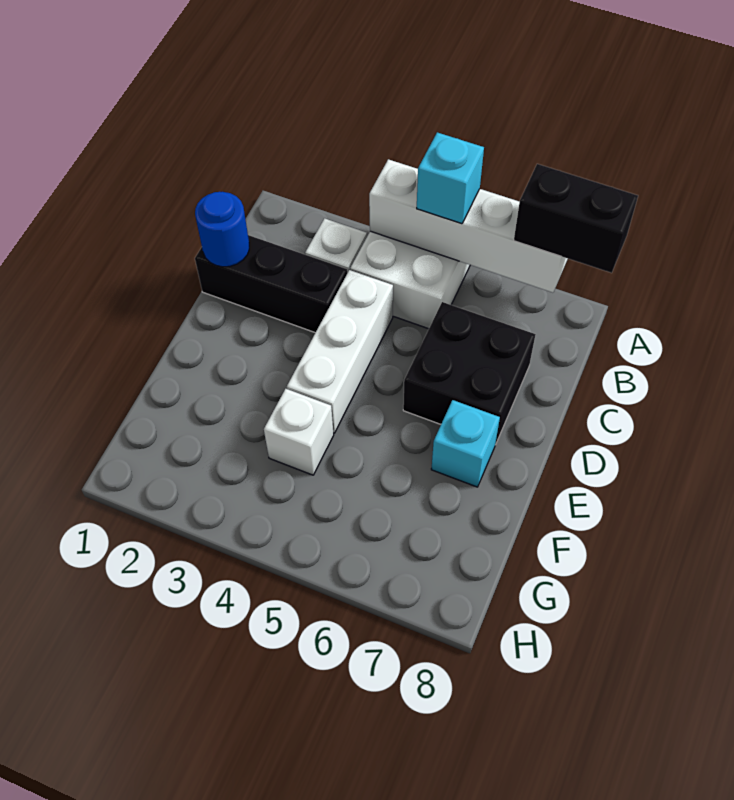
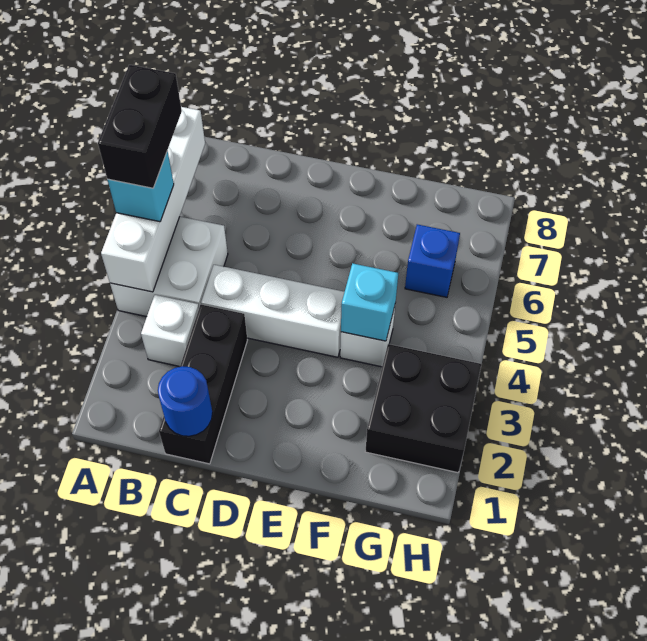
black brick A7:A8 level 3 -> black brick A5:A6 level 4
black brick C6:D7 level 1 -> black brick G2:H3 level 1
cyan brick E7 level 1 -> cyan brick F4 level 2
none -> blue brick G6 level 1

